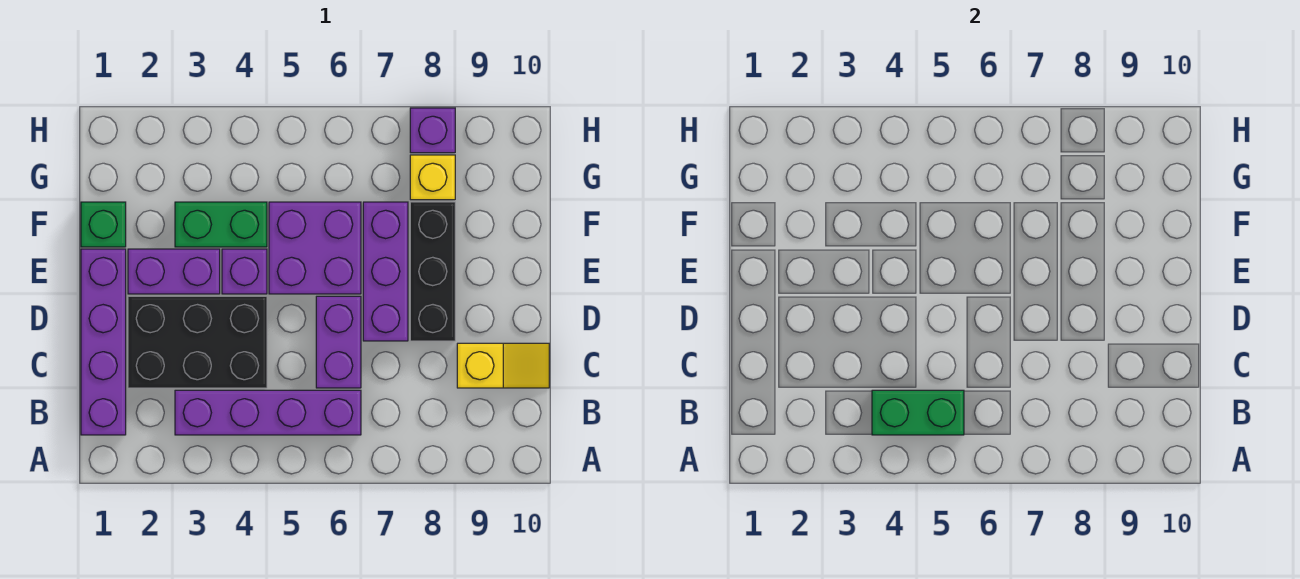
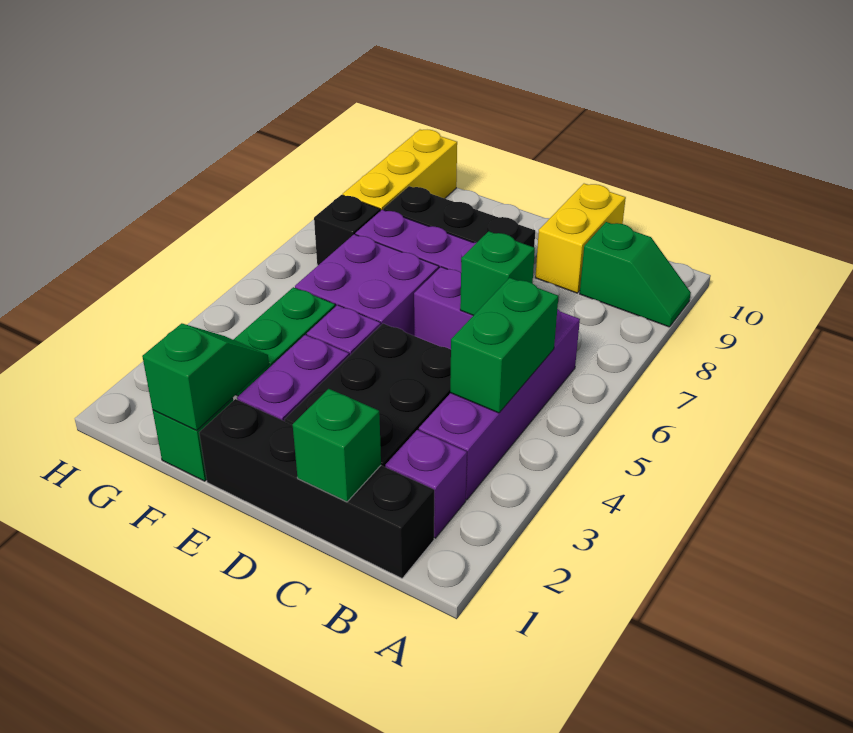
none -> green slope A9:B9 level 1 top B
purple brick B1:E1 level 1 -> black brick B1:E1 level 1
none -> green brick C1 level 2
none -> green brick C6 level 2
yellow slope C9:C10 level 1 top 9 -> yellow brick C9:C10 level 1
none -> green slope F1:F2 level 2 top 1
none -> black brick G7 level 1
yellow brick G8 level 1 -> yellow brick G8:G10 level 1
purple brick H8 level 1 -> purple brick B2 level 1

